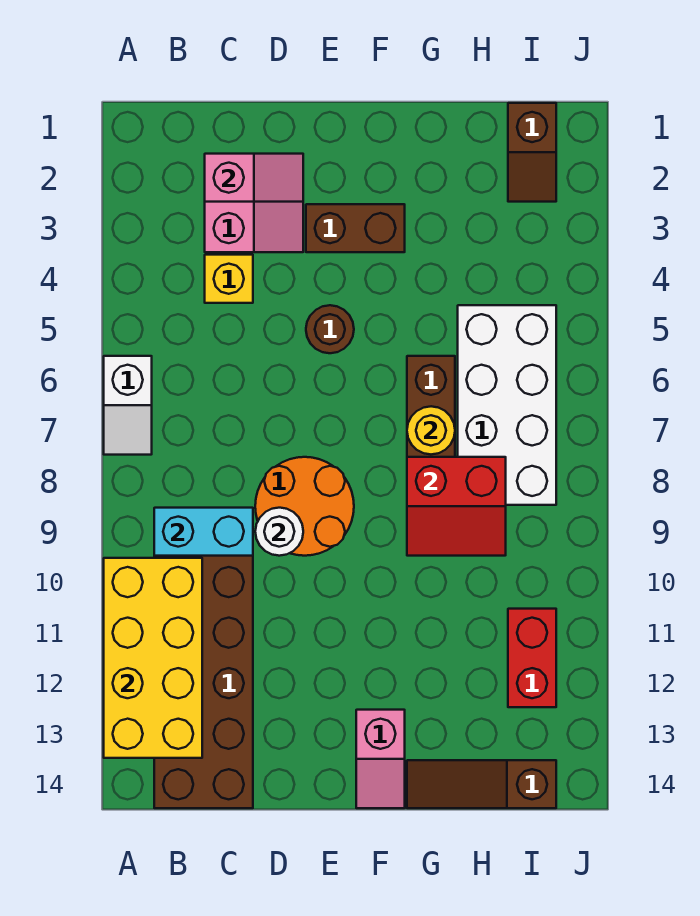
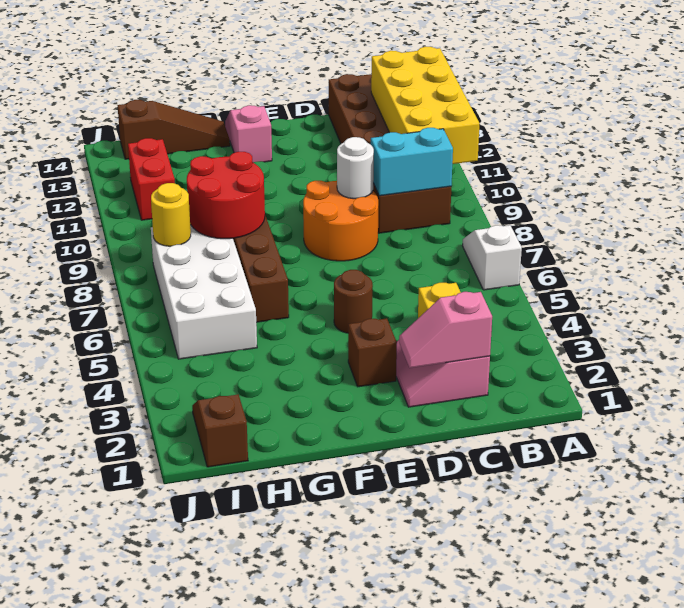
brown brick E3:F3 level 1 -> brown brick E3 level 1
yellow round brick G7 level 2 -> yellow round brick I8 level 2
red slope G8:H9 level 2 top 8 -> red round brick G8:H9 level 2

